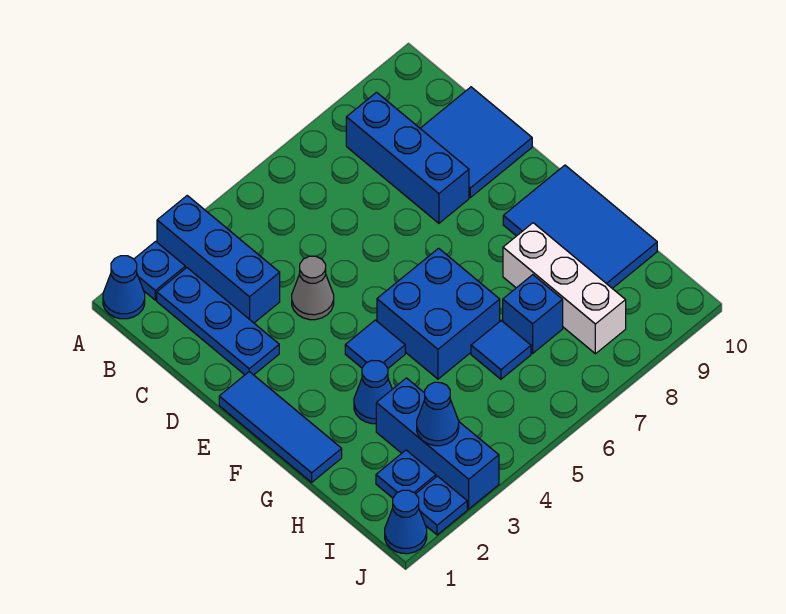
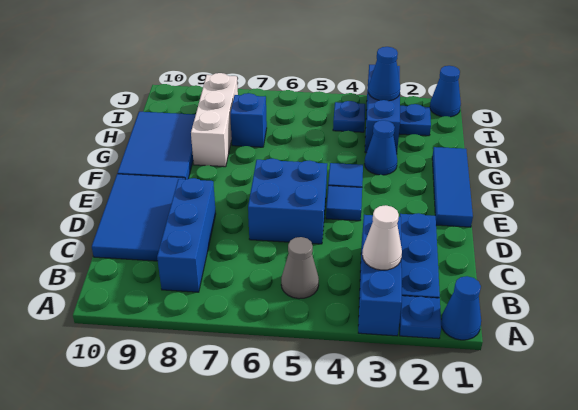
none -> white cone B3 level 2
blue tile C9:D10 level 1 -> blue tile C9:E10 level 1
grey cone D4 level 1 -> grey cone B5 level 1
blue brick F5:G6 level 1 -> blue brick D5:E6 level 1
blue tile H6 level 1 -> blue tile E4 level 1
blue plate J2 level 1 -> blue plate I4 level 1

